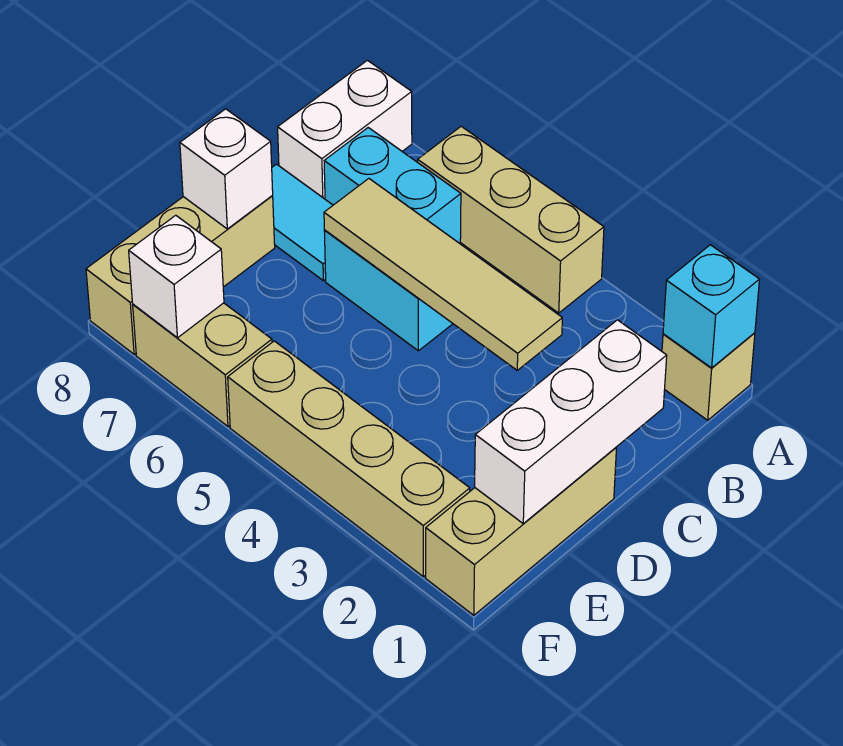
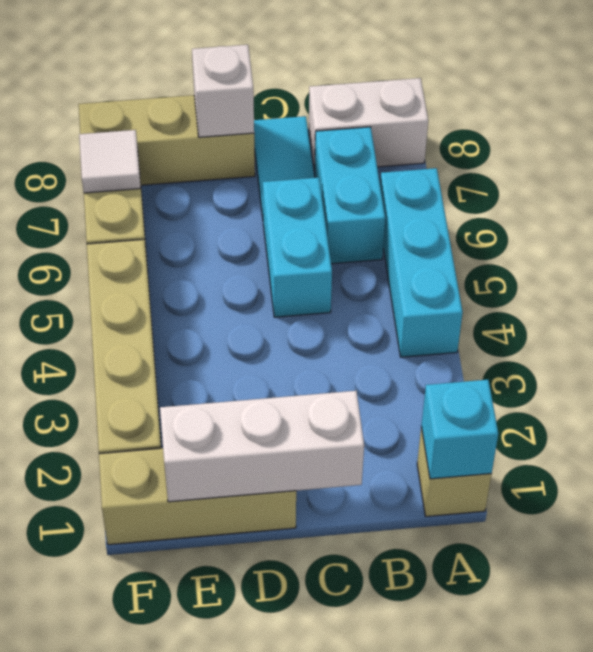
tan brick A4:A6 level 1 -> cyan brick A4:A6 level 1
tan tile C3:C6 level 2 -> none
white brick F7 level 2 -> white tile F7 level 2

